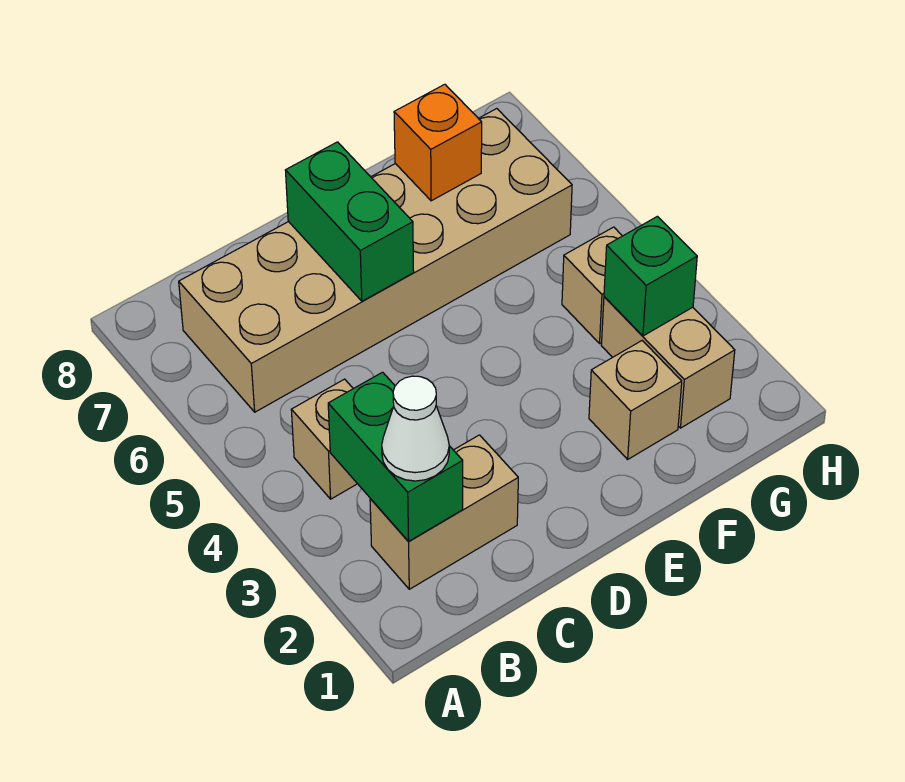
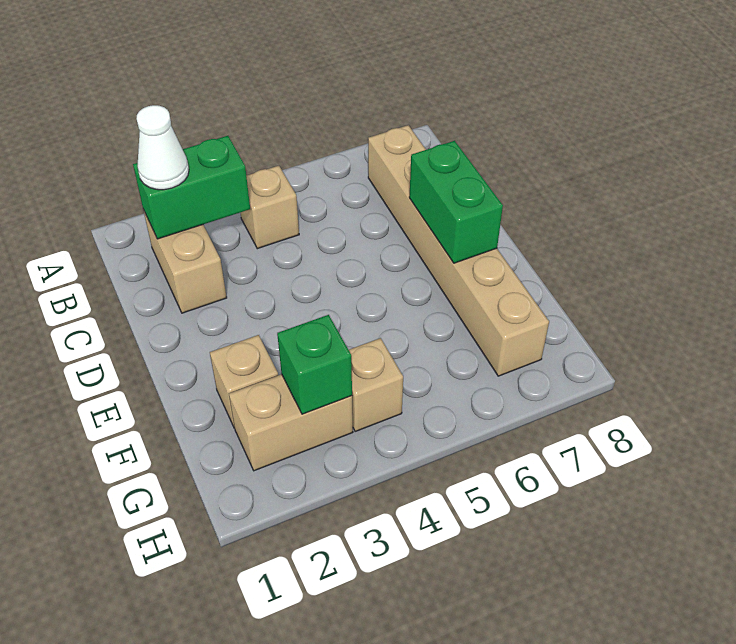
tan brick B6:G7 level 1 -> tan brick B7:G7 level 1
green brick D6:D7 level 2 -> green brick D7:E7 level 2
orange brick F7 level 2 -> none

